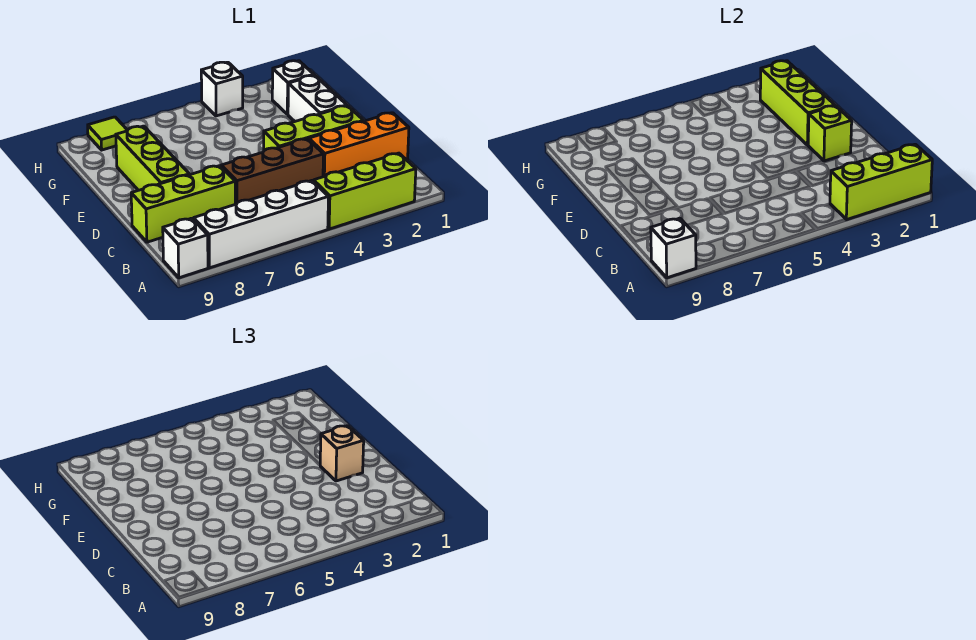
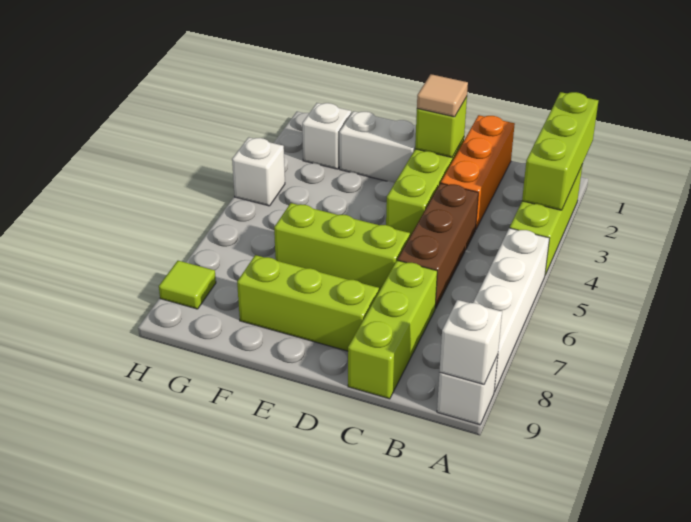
tan brick D2 level 3 -> tan tile D2 level 3
lime brick E2:G2 level 2 -> lime brick D6:F6 level 1

